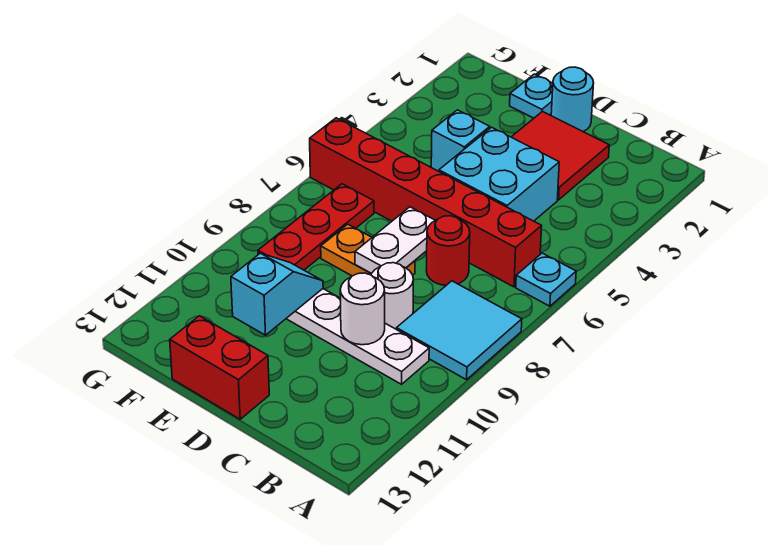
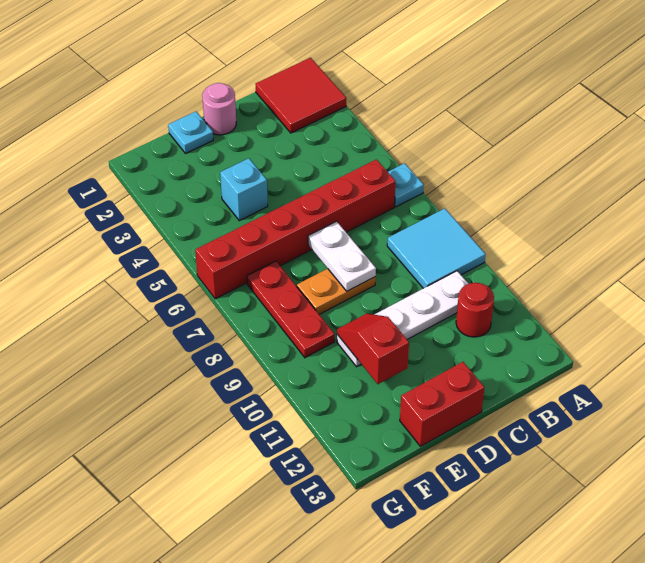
red tile C2:D3 level 1 -> red tile A1:B2 level 1
cyan brick C4:D5 level 1 -> none
red round brick C7 level 1 -> red round brick B11 level 1
white round brick C9 level 1 -> none
white round brick C10 level 2 -> none
cyan round brick D1 level 1 -> pink round brick D1 level 1
cyan slope E10:E11 level 2 top 11 -> red slope E10:E11 level 2 top 11

